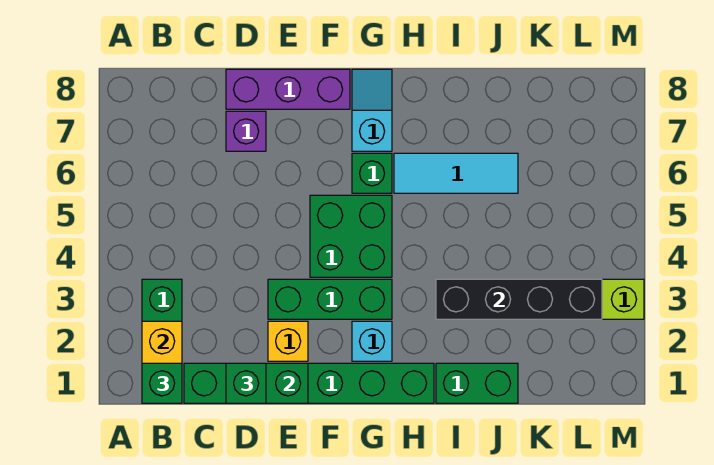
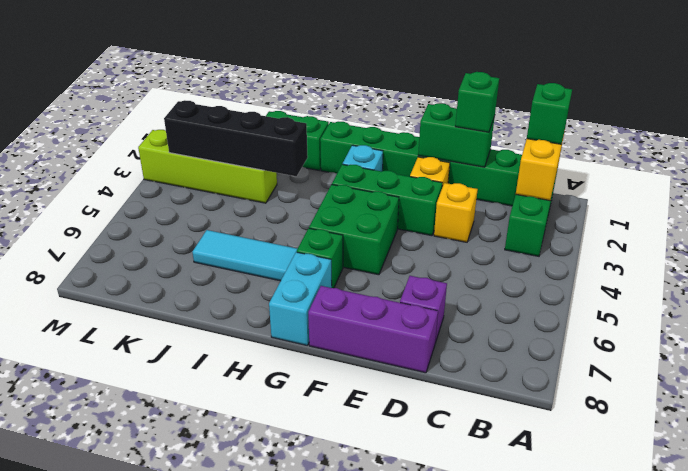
none -> yellow brick D3 level 1
cyan slope G7:G8 level 1 top 7 -> cyan brick G7:G8 level 1

